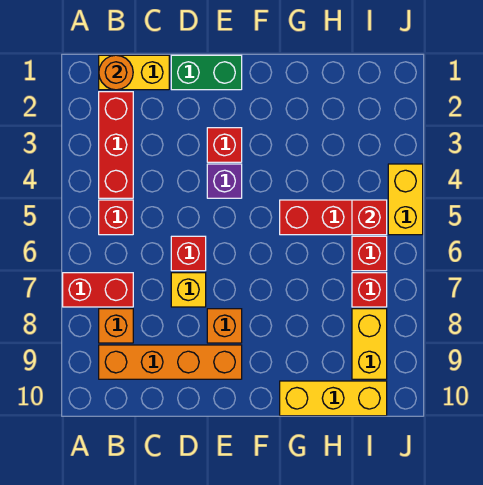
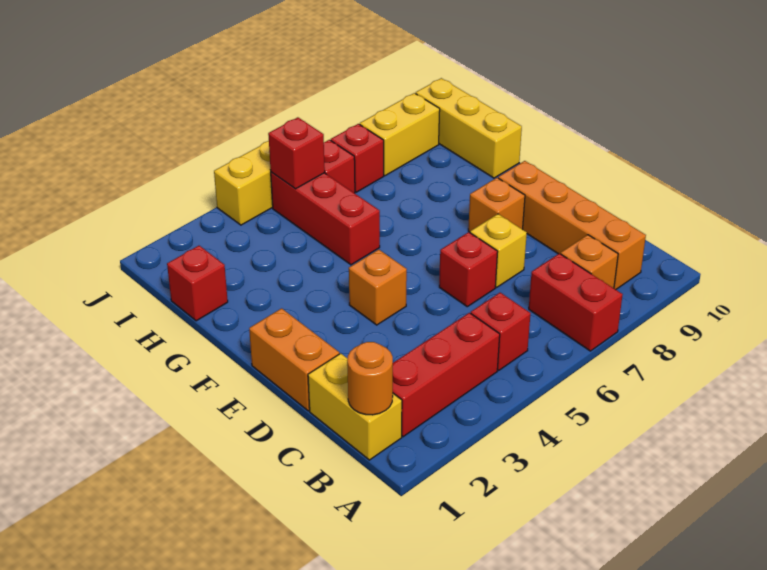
green brick D1:E1 level 1 -> orange brick D1:E1 level 1
red brick E3 level 1 -> red brick H1 level 1
purple brick E4 level 1 -> orange brick E4 level 1

